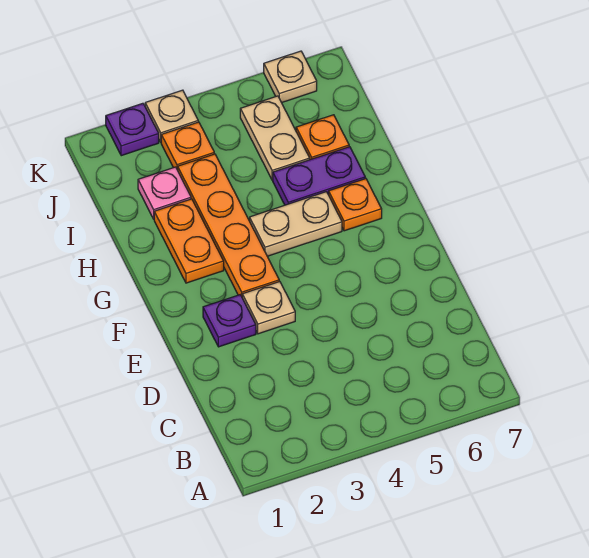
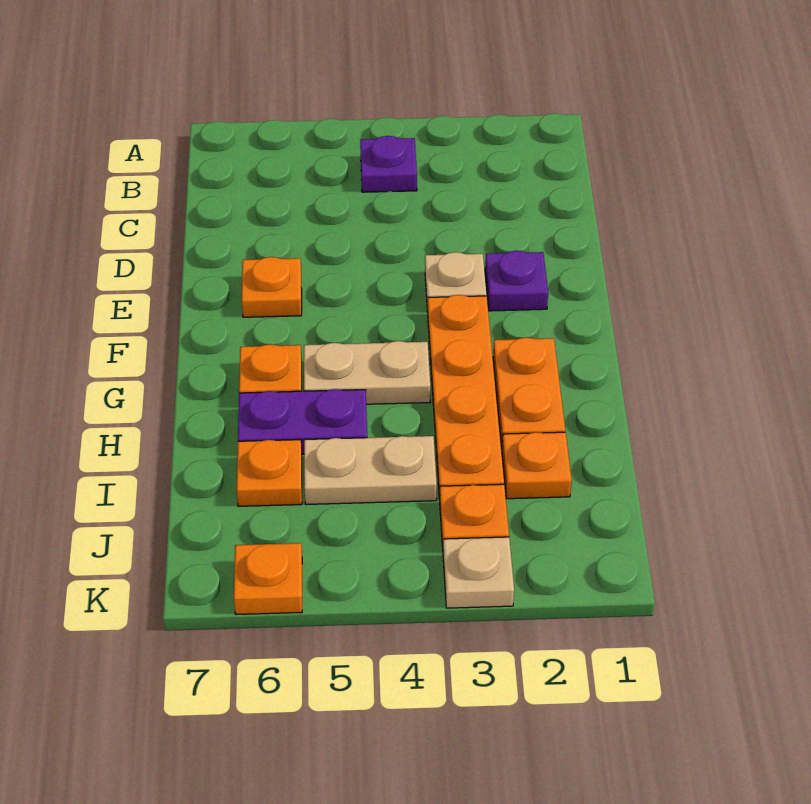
none -> orange plate E6 level 1
pink plate I2 level 1 -> orange plate I2 level 1
tan plate I5:J5 level 1 -> tan plate I4:I5 level 1
purple plate K2 level 1 -> purple plate B4 level 1
tan plate K6 level 1 -> orange plate K6 level 1

